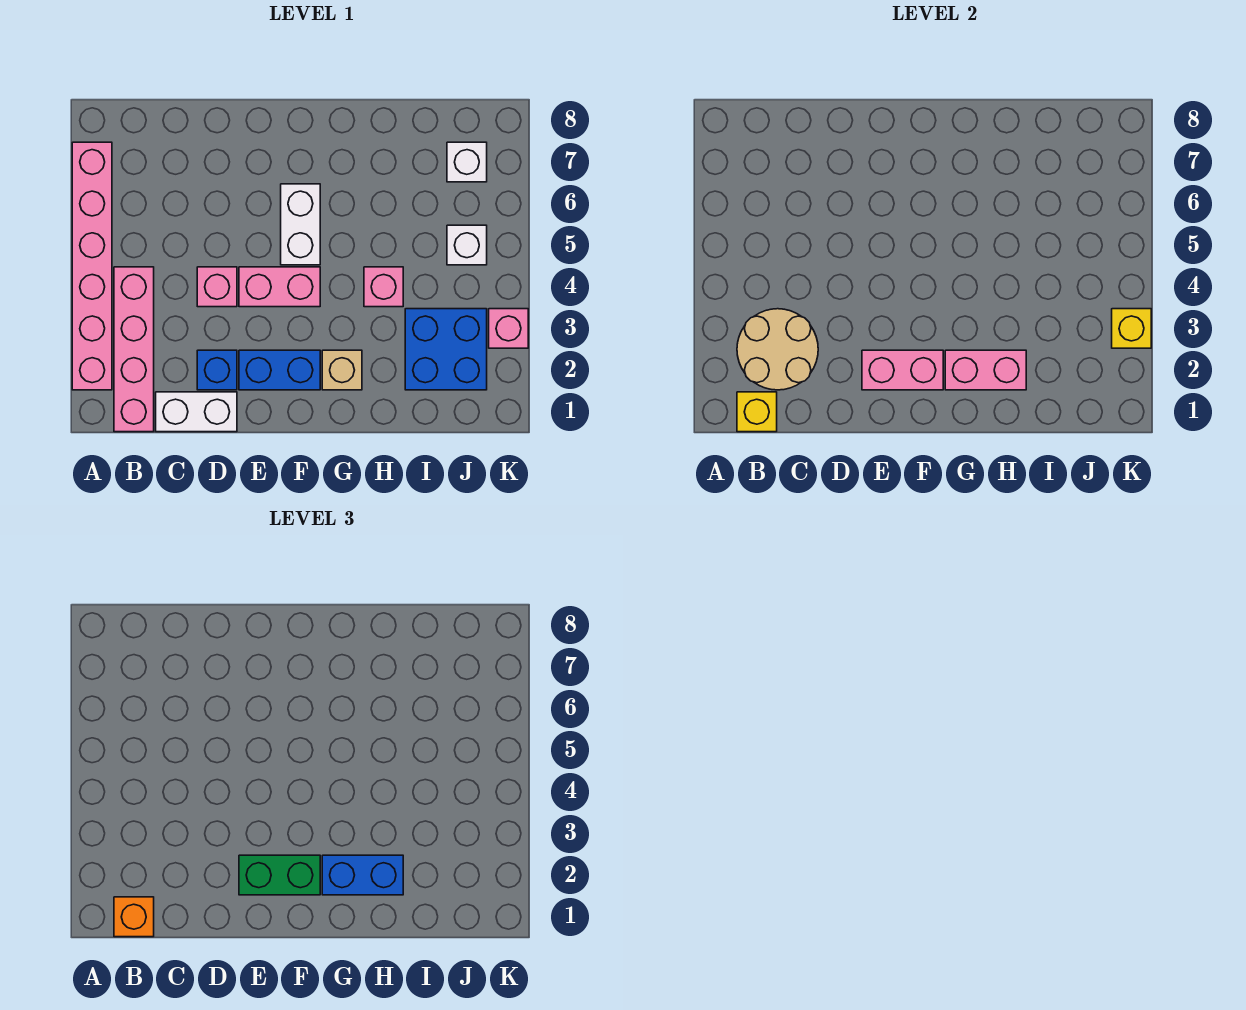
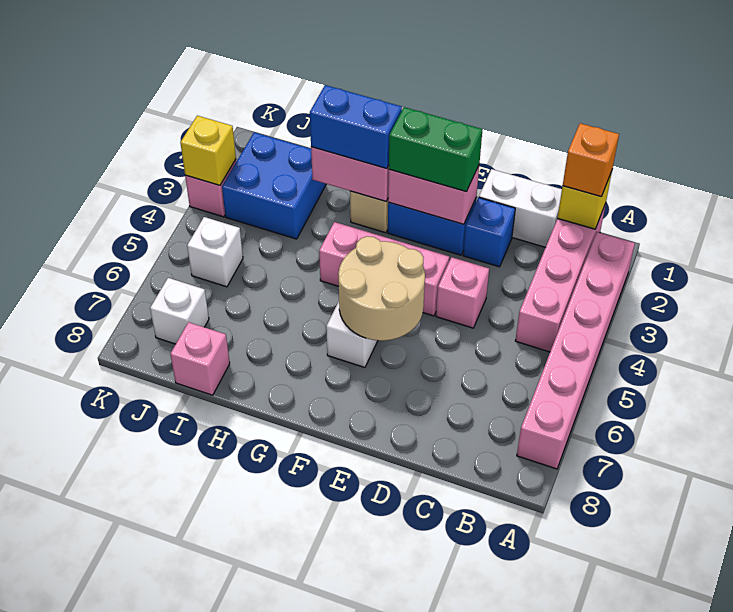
tan round brick B2:C3 level 2 -> tan round brick E5:F6 level 2
pink brick E4:F4 level 1 -> pink brick E4:G4 level 1
pink brick H4 level 1 -> pink brick I8 level 1

